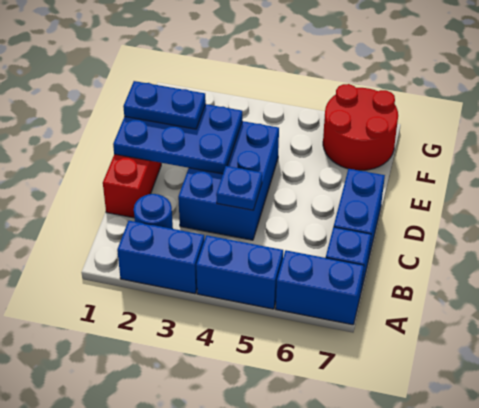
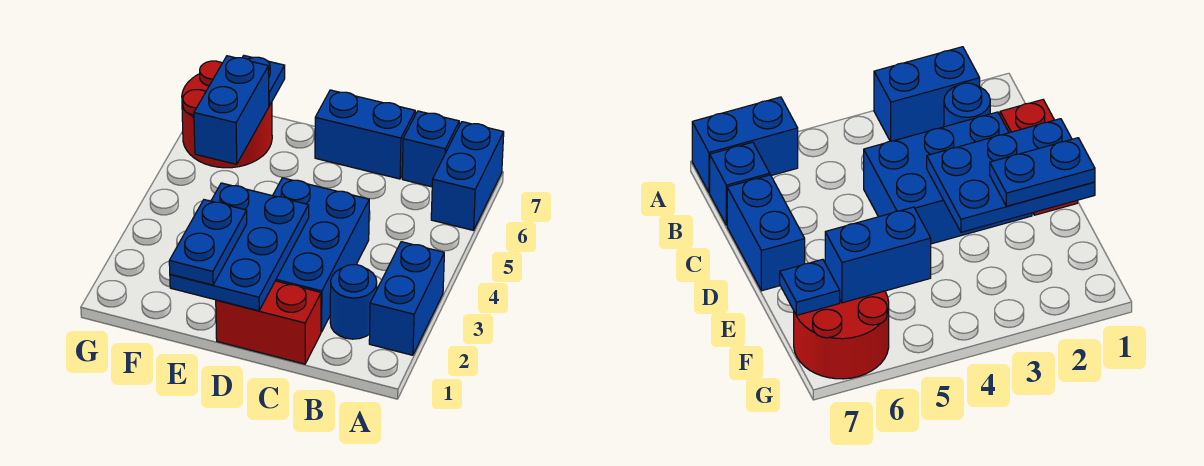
blue brick A4:A5 level 1 -> blue brick F5:F6 level 2
blue brick C3:E4 level 1 -> blue brick C2:D4 level 1
blue plate C4 level 2 -> blue plate F7 level 2

